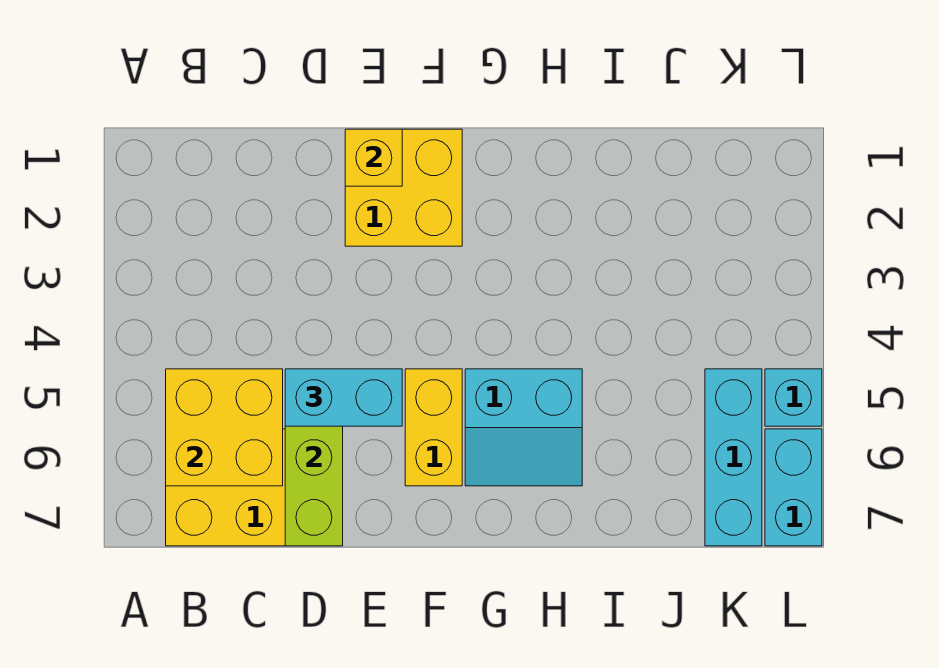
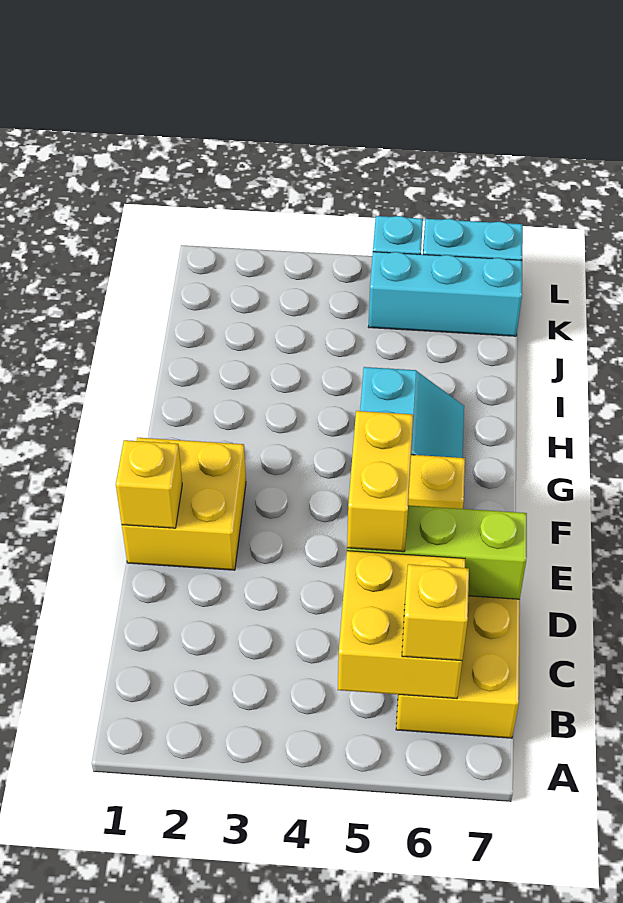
none -> yellow brick B6 level 3
cyan brick D5:E5 level 3 -> yellow brick D5:E5 level 3

